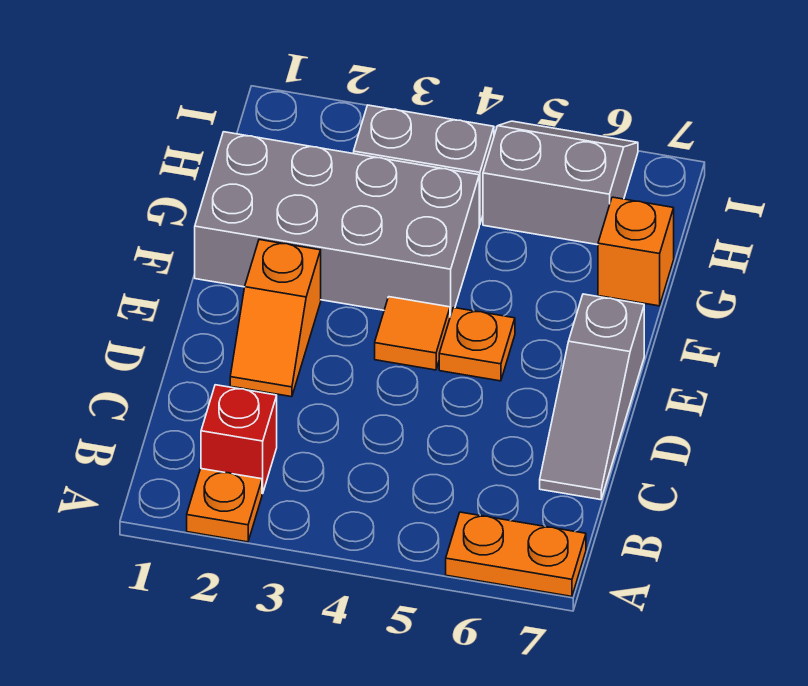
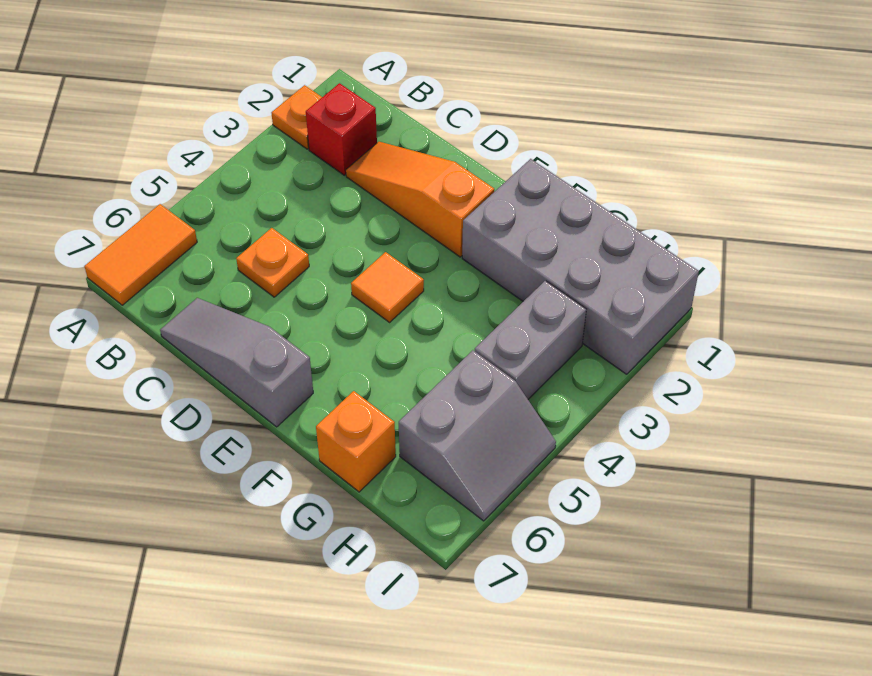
orange plate A6:A7 level 1 -> orange tile A6:A7 level 1
orange slope D2:E2 level 1 top E -> orange slope C2:E2 level 1 top E
orange plate E5 level 1 -> orange plate C5 level 1
grey brick F1:G4 level 1 -> grey brick F1:I2 level 1

